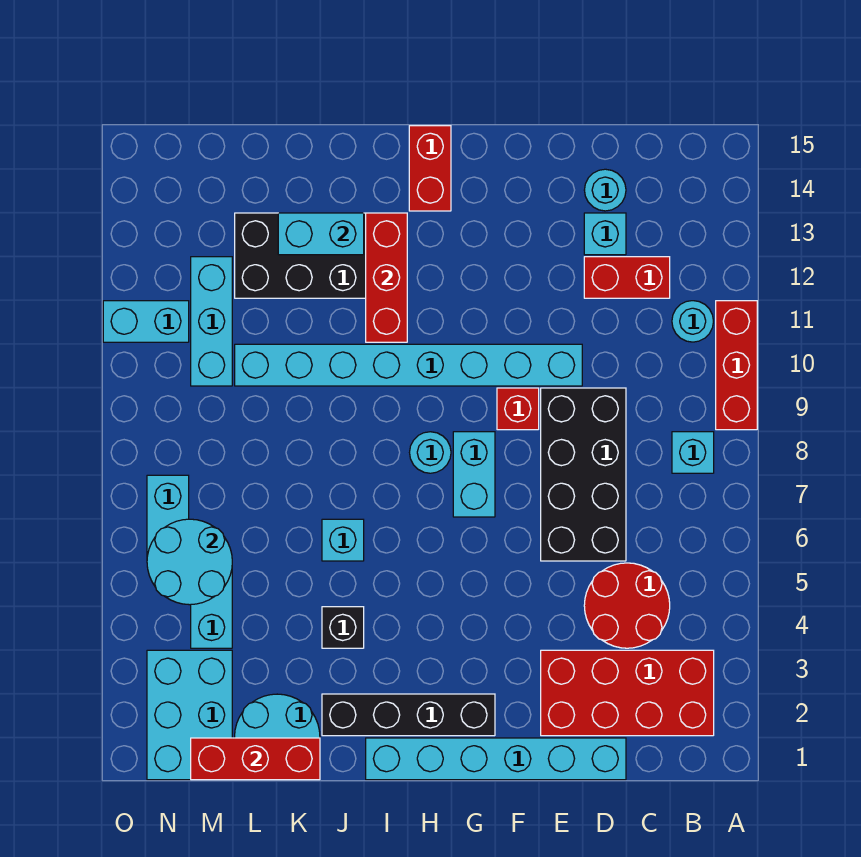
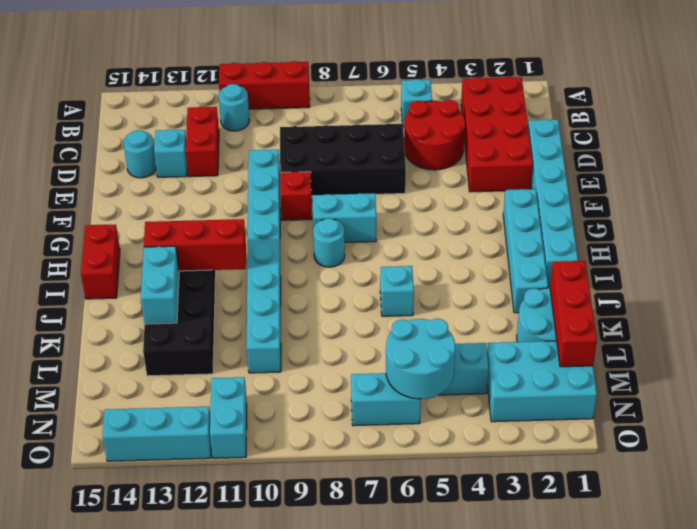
cyan brick B8 level 1 -> cyan brick B5 level 1
black brick G2:J2 level 1 -> cyan brick G2:J2 level 1
red brick H14:H15 level 1 -> red brick H15:I15 level 1
black brick J4 level 1 -> none
cyan brick M10:M12 level 1 -> cyan brick O12:O14 level 1

